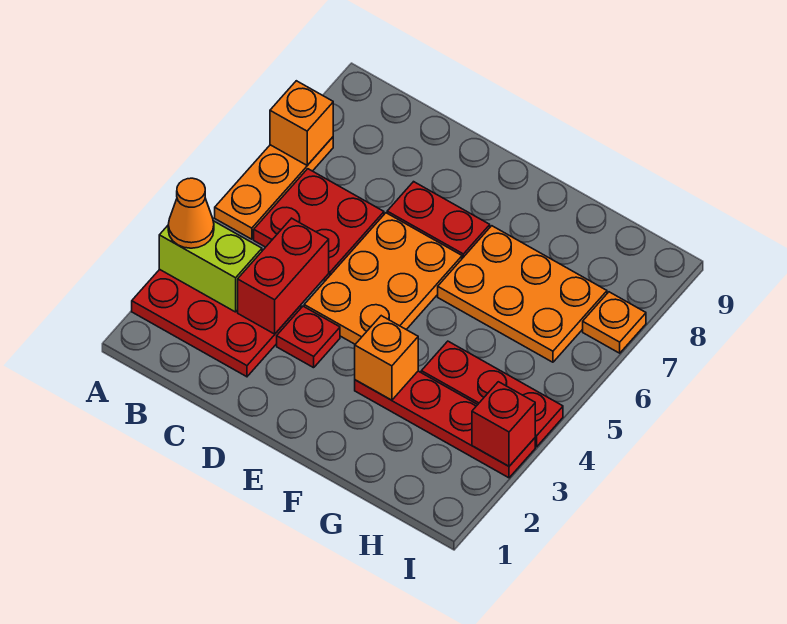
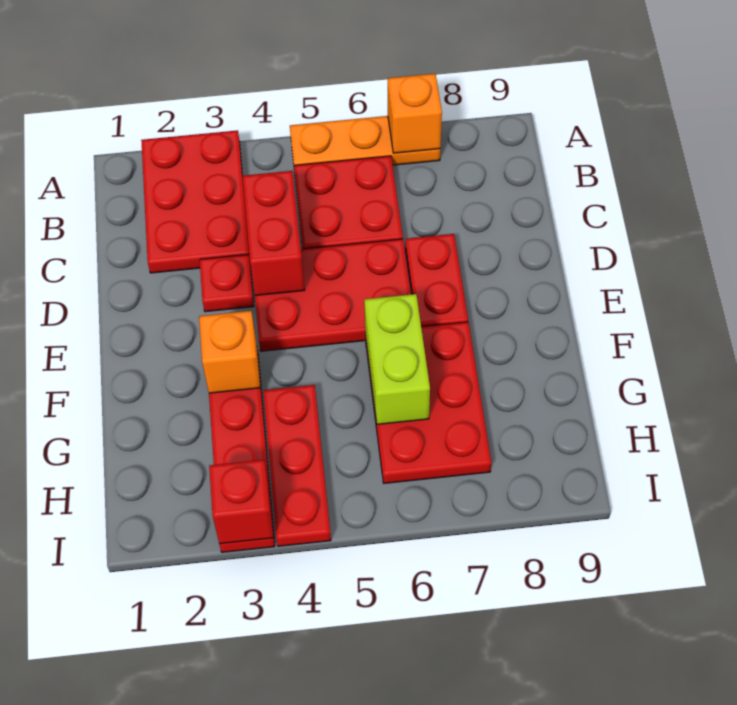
lime brick A3:B3 level 2 -> lime brick F6:G6 level 2
orange cone A3 level 3 -> none
red brick C3:C4 level 2 -> red brick C4:D4 level 2
orange plate D4:E6 level 1 -> red plate D4:E6 level 1
orange plate F6:H7 level 1 -> red plate F6:H7 level 1
orange plate I7 level 1 -> none

